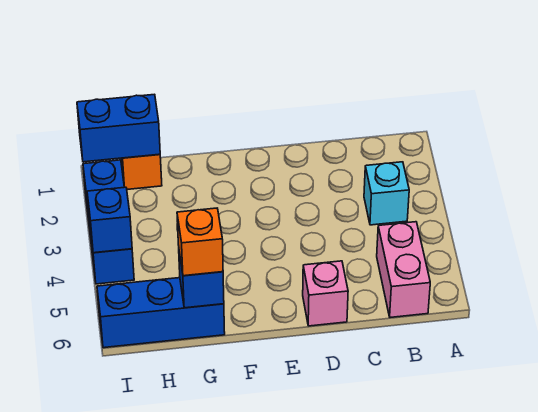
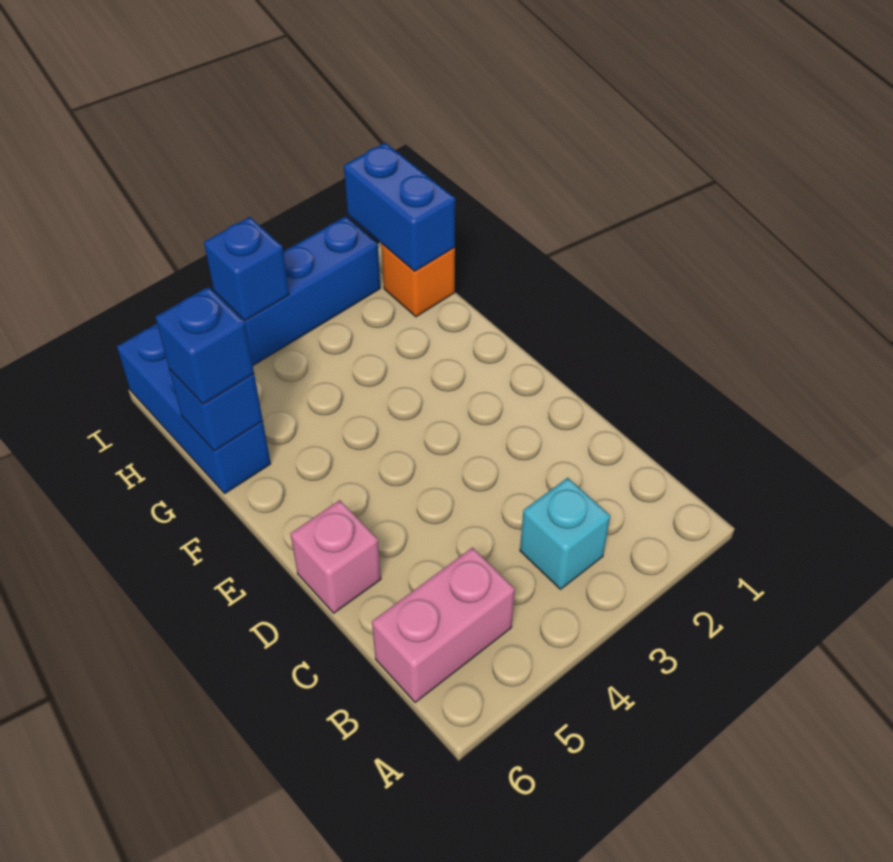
orange brick G6 level 3 -> blue brick G6 level 3

